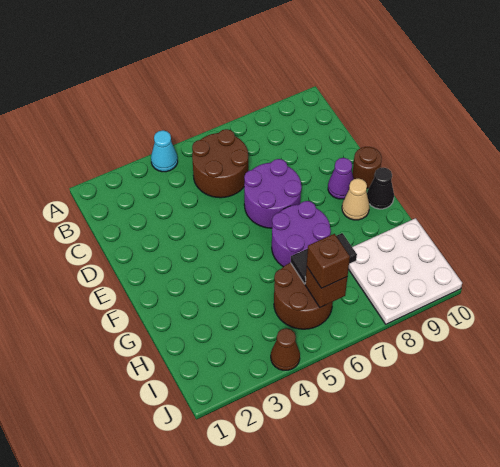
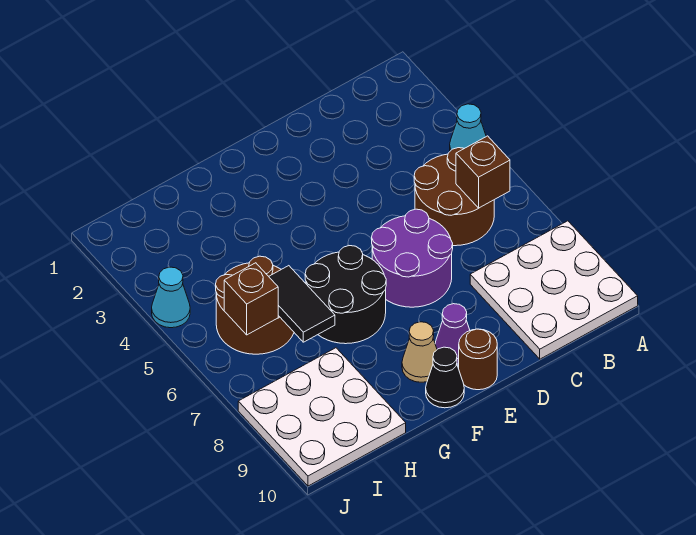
none -> white plate A8:C10 level 1
purple round brick F6:G7 level 1 -> black round brick F6:G7 level 1
brown brick I6 level 3 -> brown brick B6 level 2
brown cone J4 level 1 -> cyan cone J4 level 1

